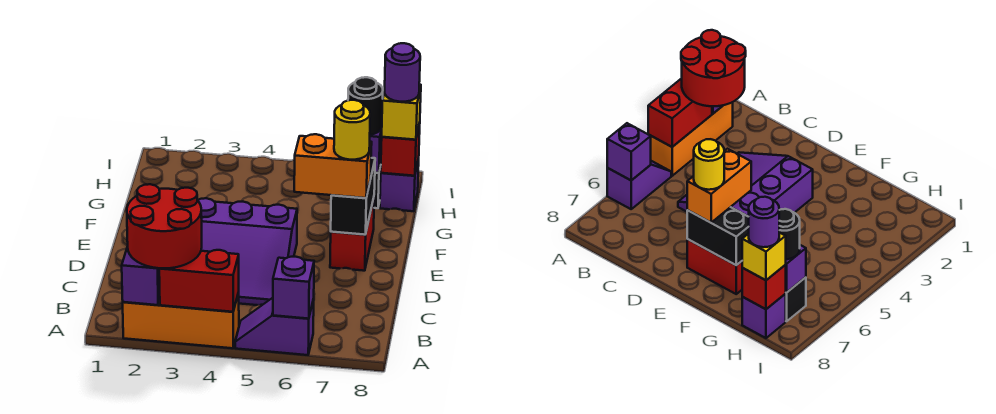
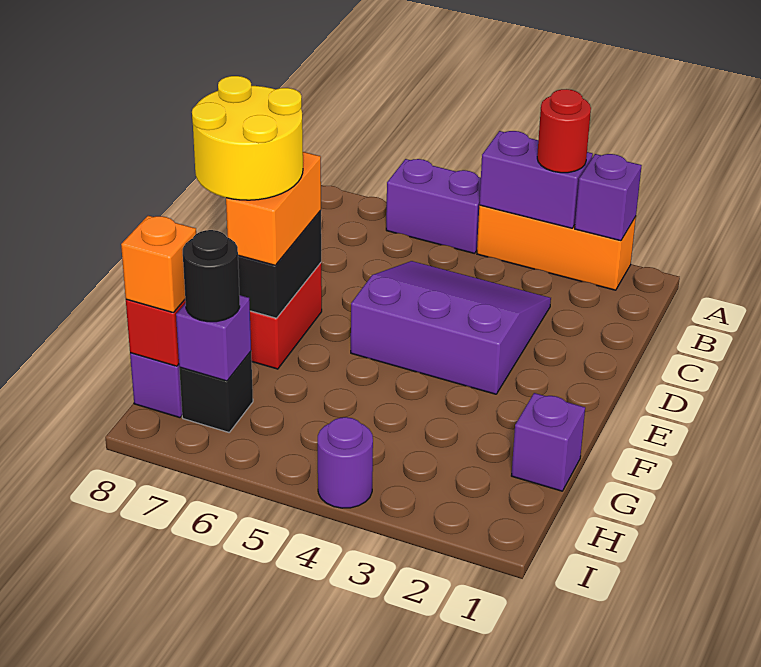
red round brick A2:B3 level 3 -> red round brick A3 level 3
red brick A3:A4 level 2 -> purple brick A3:A4 level 2
purple slope A5:A6 level 1 top 6 -> purple brick A5:A6 level 1
purple brick A6 level 2 -> purple brick G1 level 1
orange brick E6:E7 level 3 -> orange brick E7:F7 level 3
yellow round brick E7 level 4 -> yellow round brick E7:F8 level 4
yellow brick H8 level 3 -> orange brick H8 level 3
purple round brick H8 level 4 -> purple round brick I4 level 1

